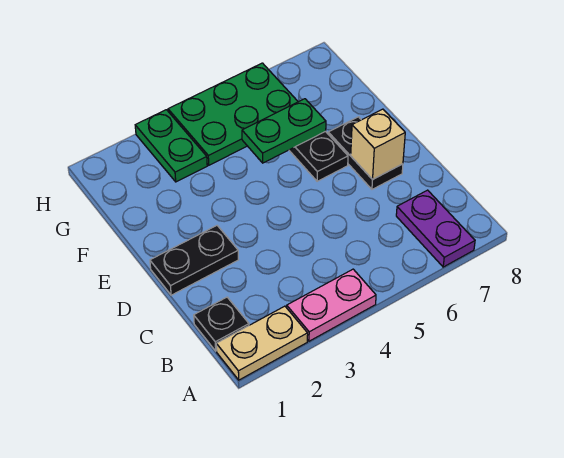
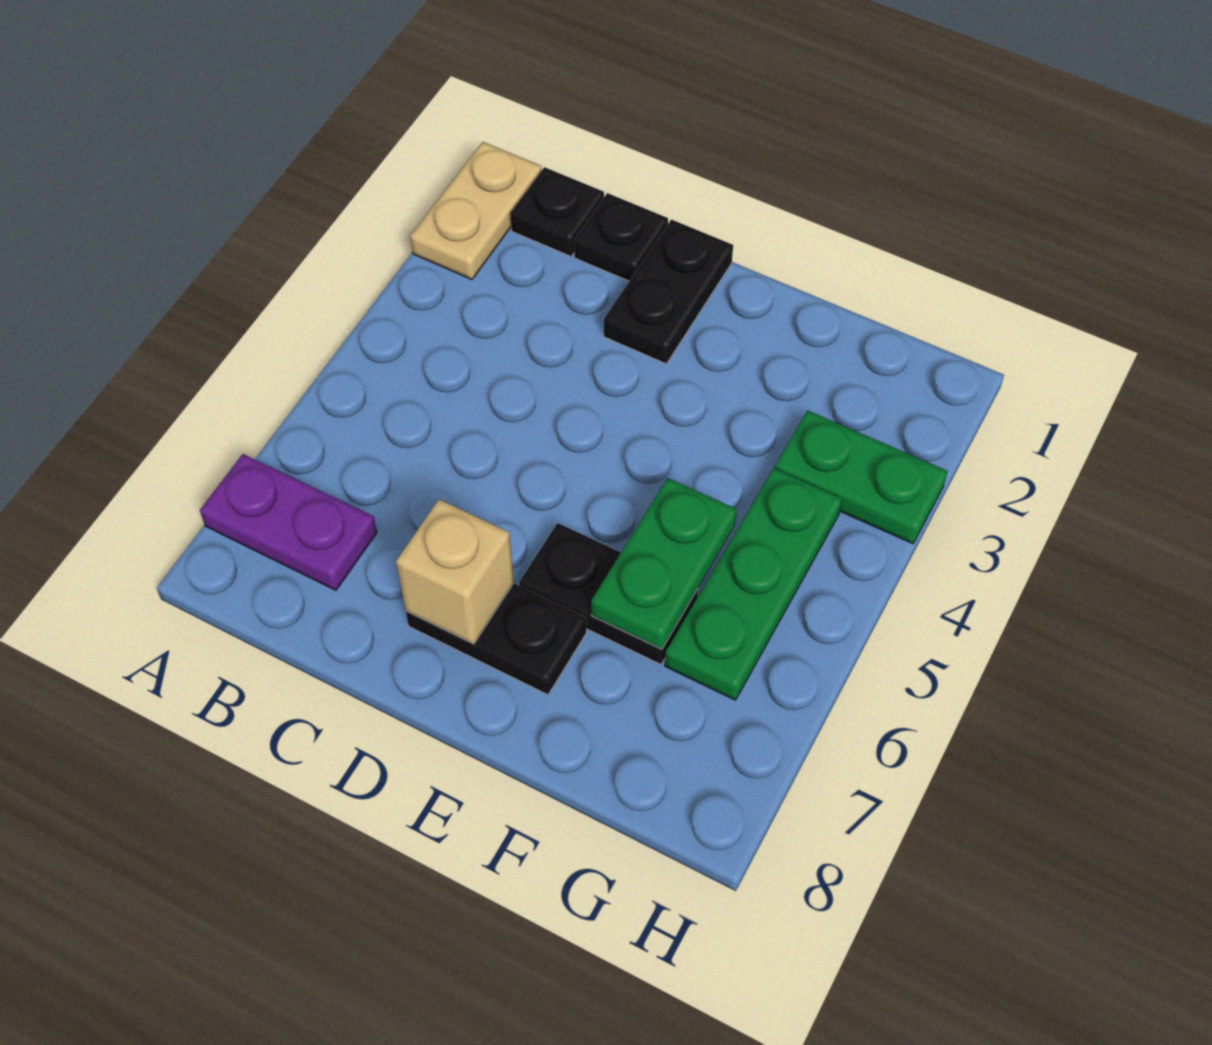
pink plate A3:A4 level 1 -> none
none -> black plate C1 level 1
green plate G4:H6 level 1 -> green plate G4:G6 level 1

